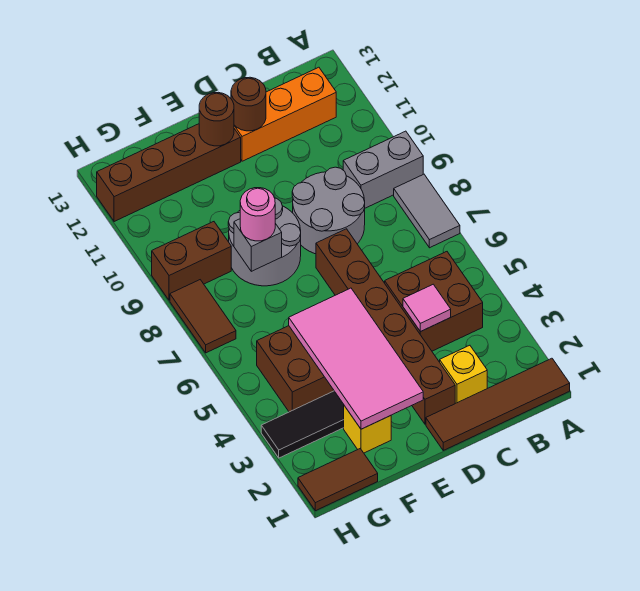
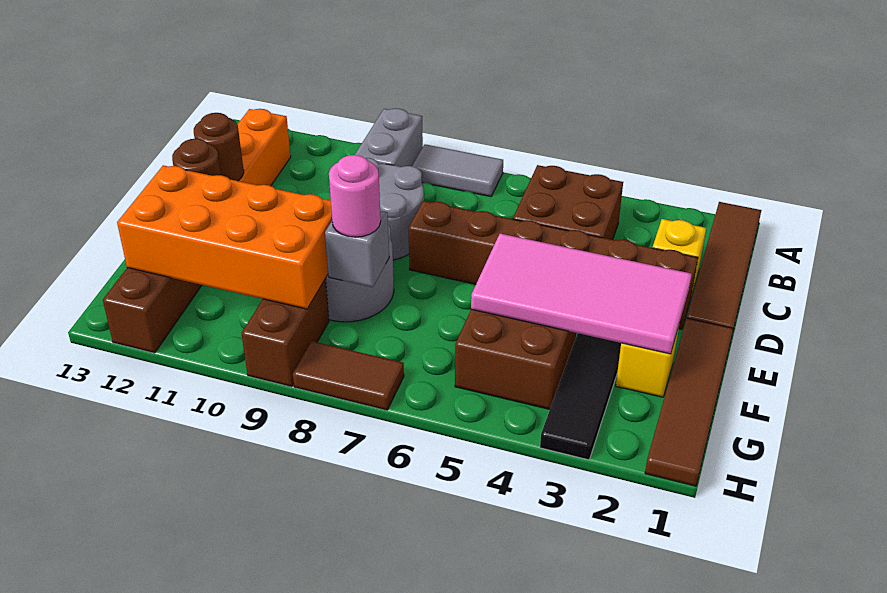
pink tile C4 level 2 -> none
none -> orange brick F9:G12 level 2
brown tile G1:H1 level 1 -> brown tile E1:H1 level 1

